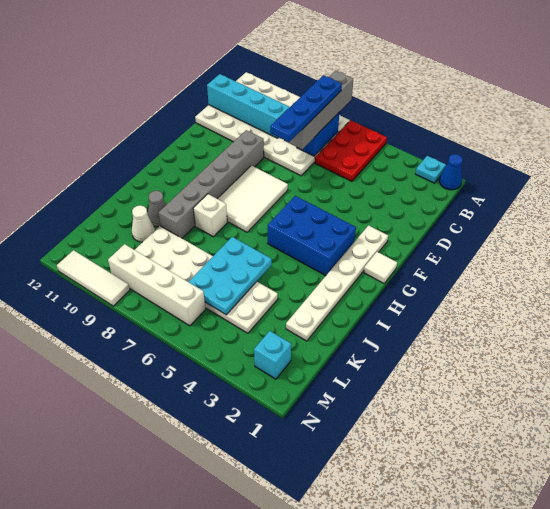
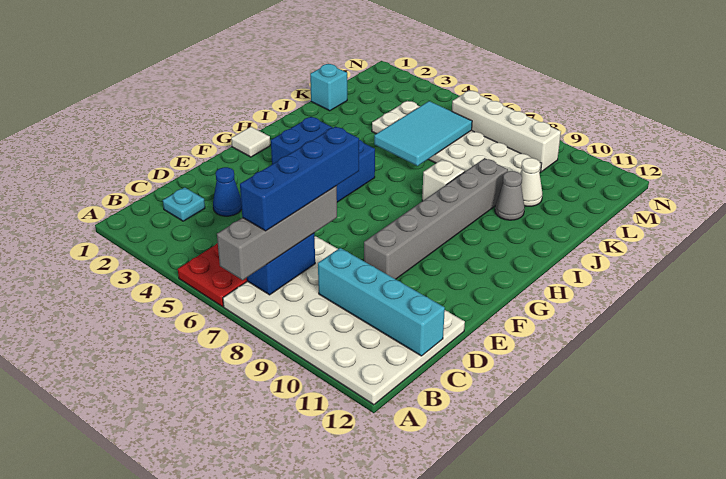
blue cone A1 level 1 -> blue cone D3 level 1
cyan plate A2 level 1 -> cyan plate C2 level 1
blue plate B7:E7 level 4 -> blue brick B7:E7 level 4
white plate F2:K2 level 1 -> none
white tile F7:H8 level 1 -> none
cyan plate J5:L6 level 2 -> cyan tile J5:L6 level 2
cyan brick M2 level 1 -> cyan brick K1 level 1
white tile N9:N11 level 1 -> none

